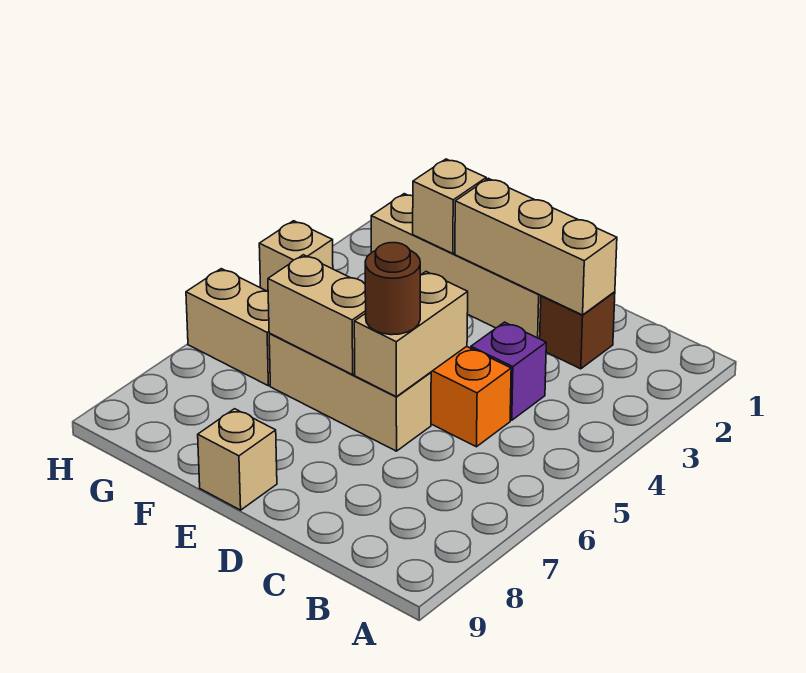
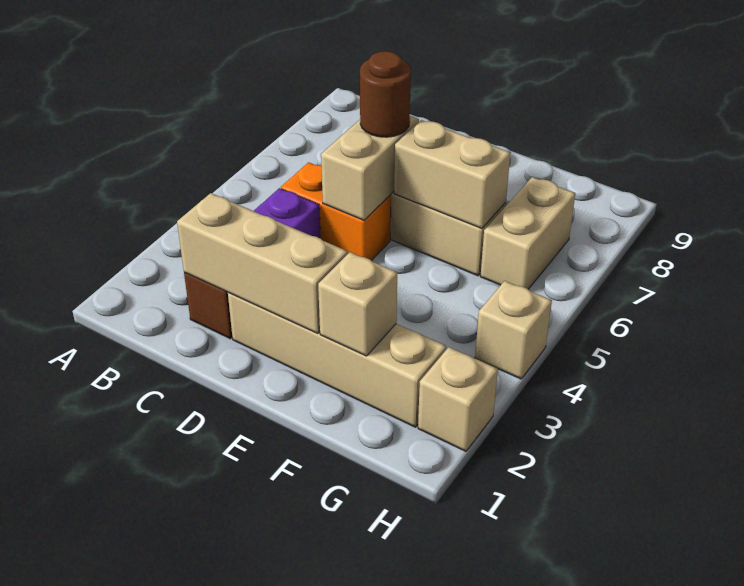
tan brick E9 level 1 -> tan brick H2 level 1
tan brick G6:H6 level 1 -> tan brick G6:G7 level 1

